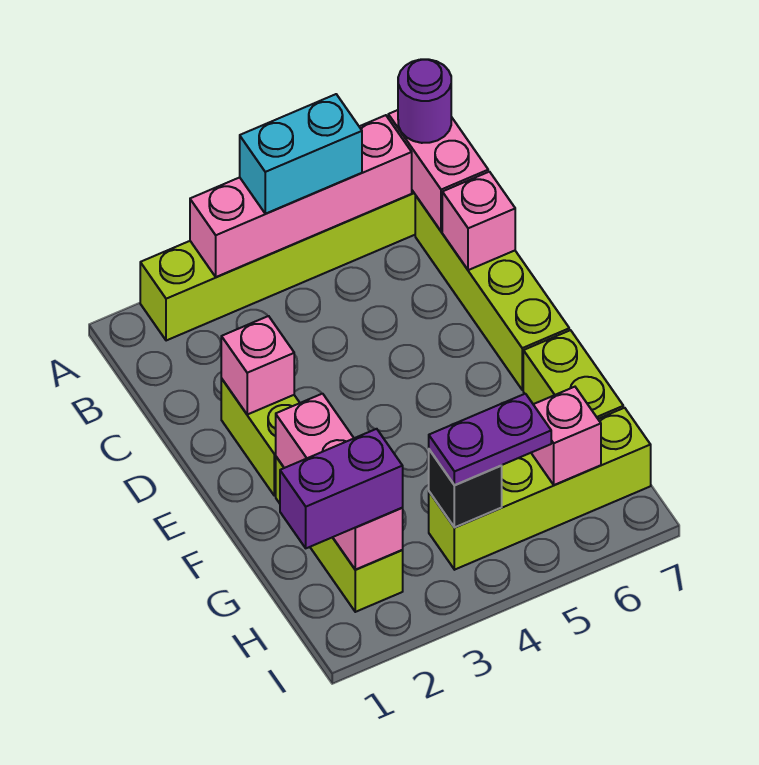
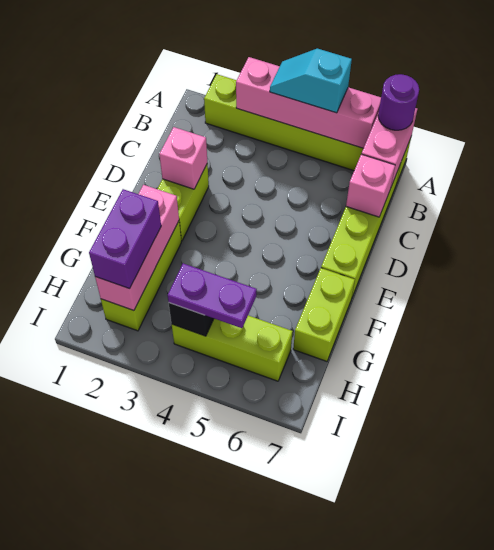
cyan brick A4:A5 level 3 -> cyan slope A4:A5 level 3 top 5
purple brick H1:H2 level 3 -> purple brick G2:H2 level 3
lime brick H4:H7 level 1 -> lime brick H4:H6 level 1
pink brick H6 level 2 -> none

